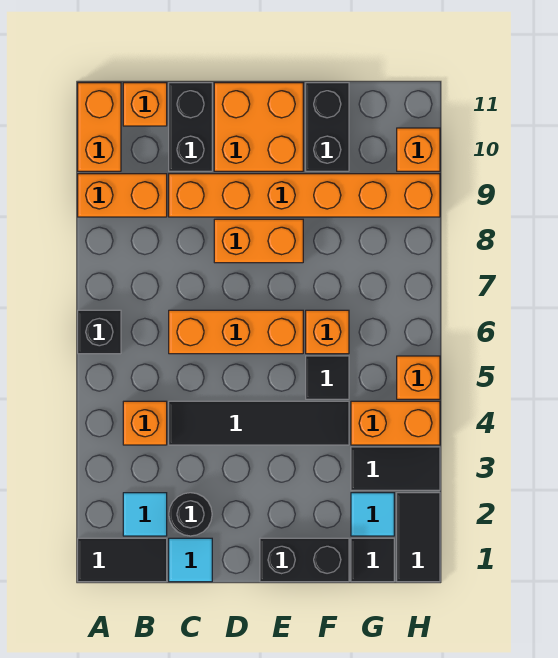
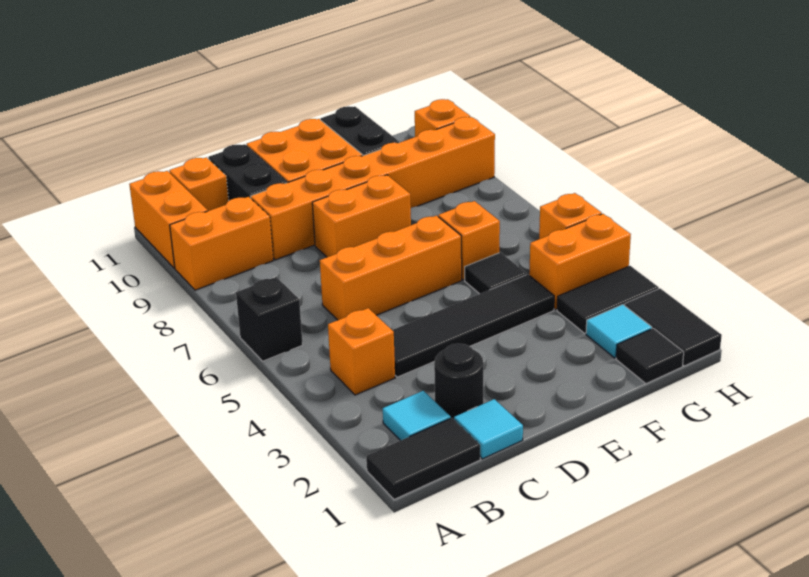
black brick E1:F1 level 1 -> none

